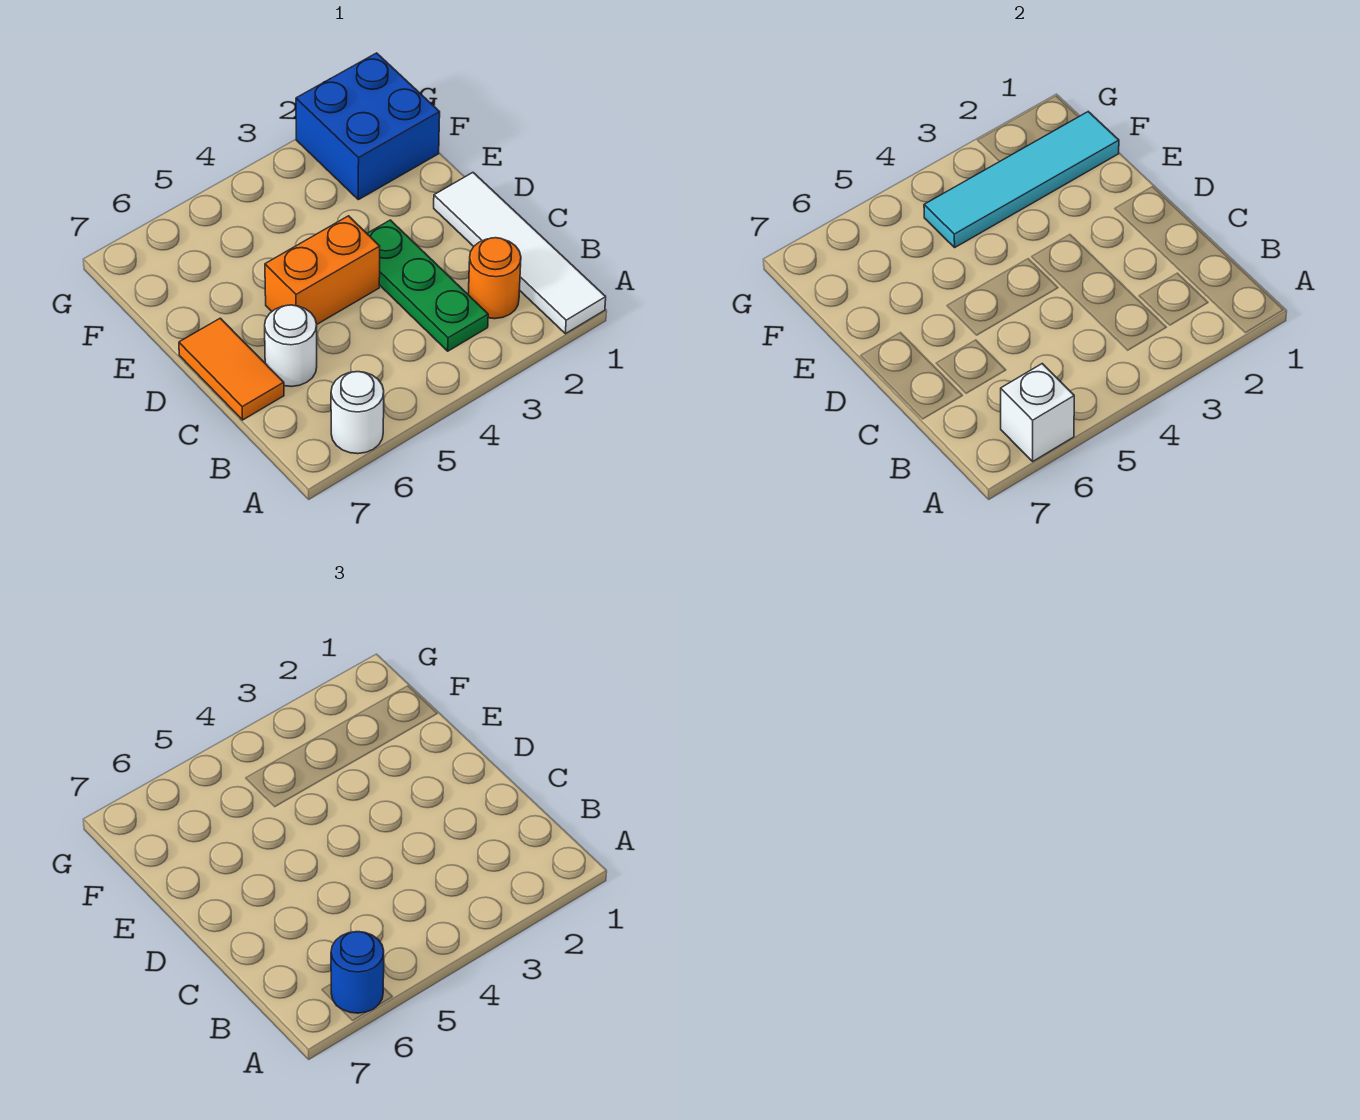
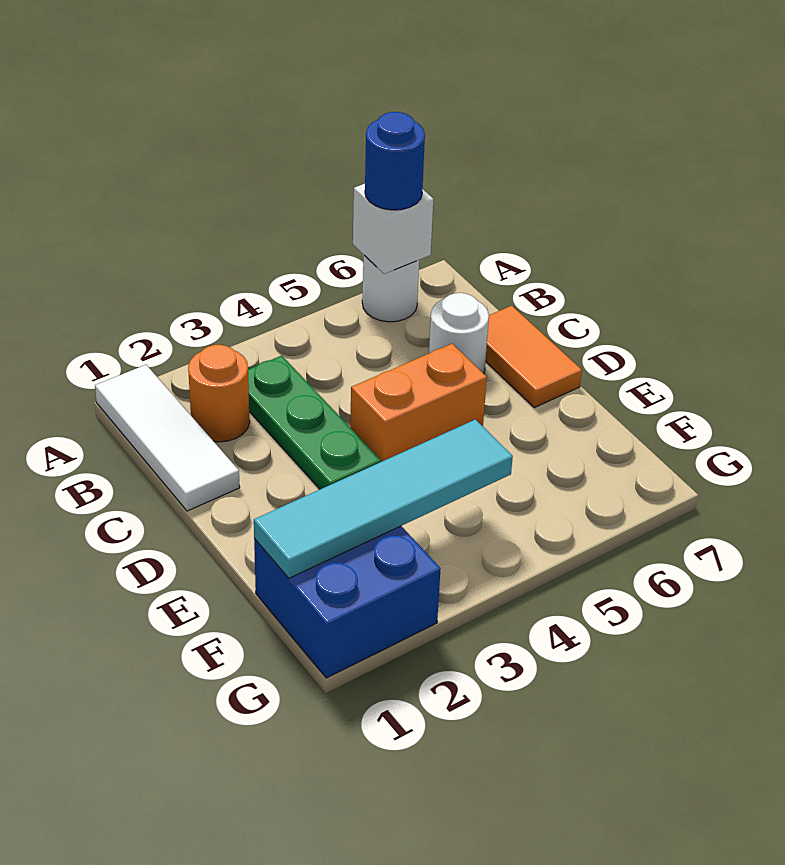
white tile A1:D1 level 1 -> white tile A1:C1 level 1

